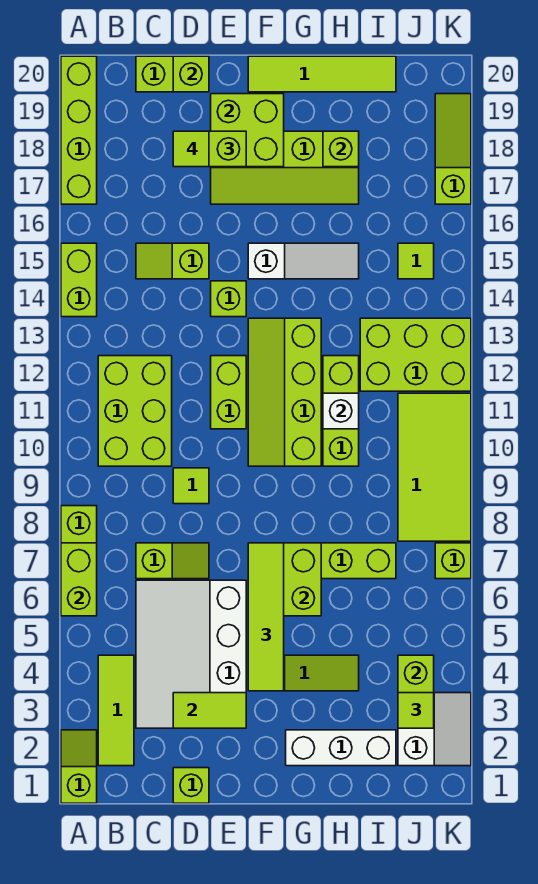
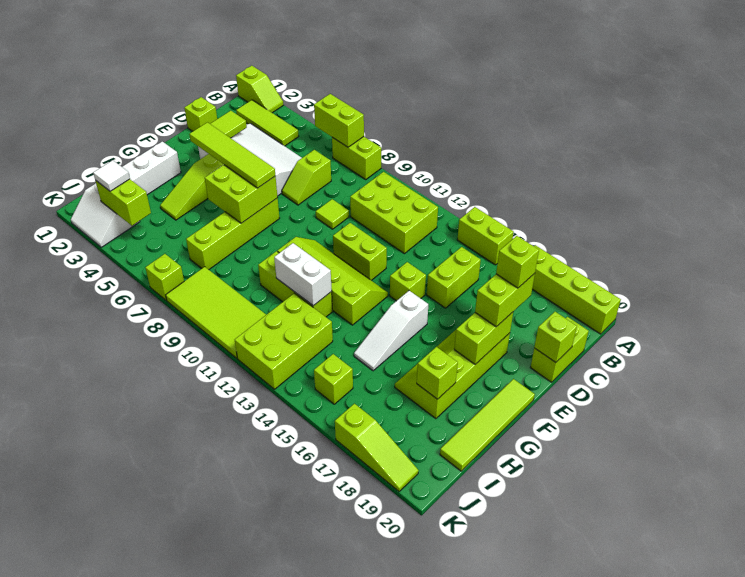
lime slope C15:D15 level 1 top D -> lime brick C15:D15 level 1
lime tile D18 level 4 -> lime brick D18 level 4
lime brick E18:F19 level 2 -> lime brick E18:F18 level 2
white brick H11 level 2 -> white brick H11:H12 level 2
lime tile J3 level 3 -> white tile J3 level 3
lime tile J15 level 1 -> lime brick J15 level 1

